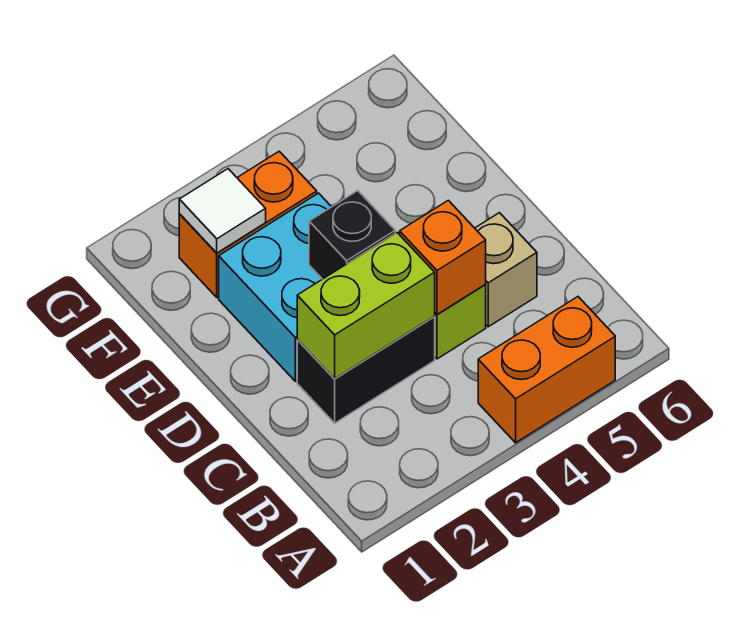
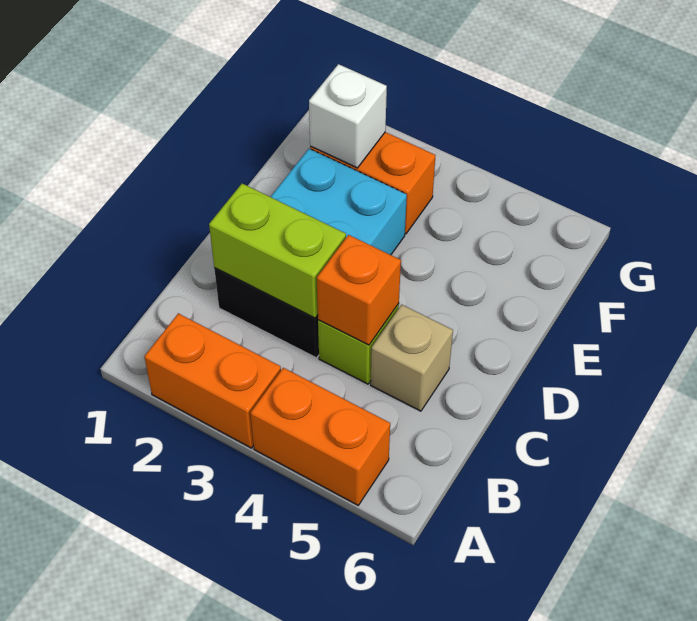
none -> orange brick A2:A3 level 1
black brick D3 level 2 -> none
white tile F2 level 2 -> white brick F2 level 2

